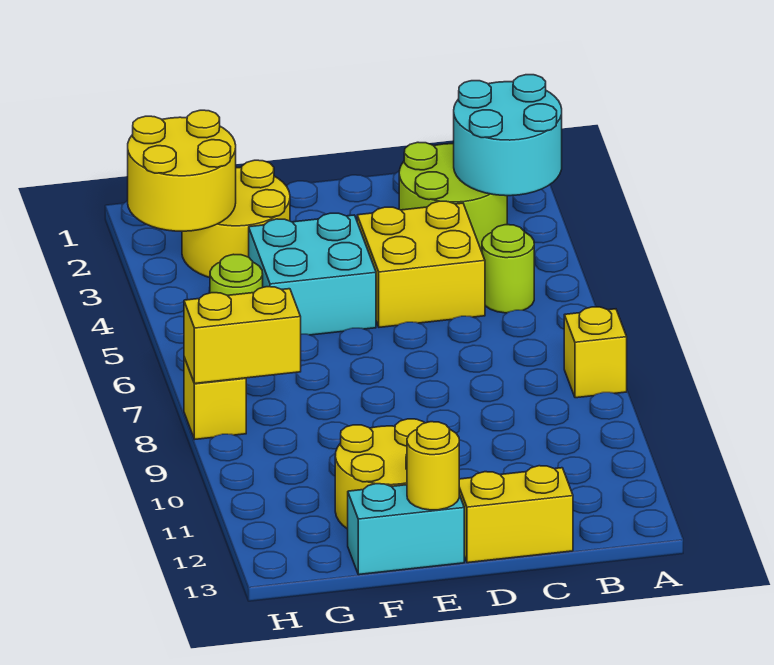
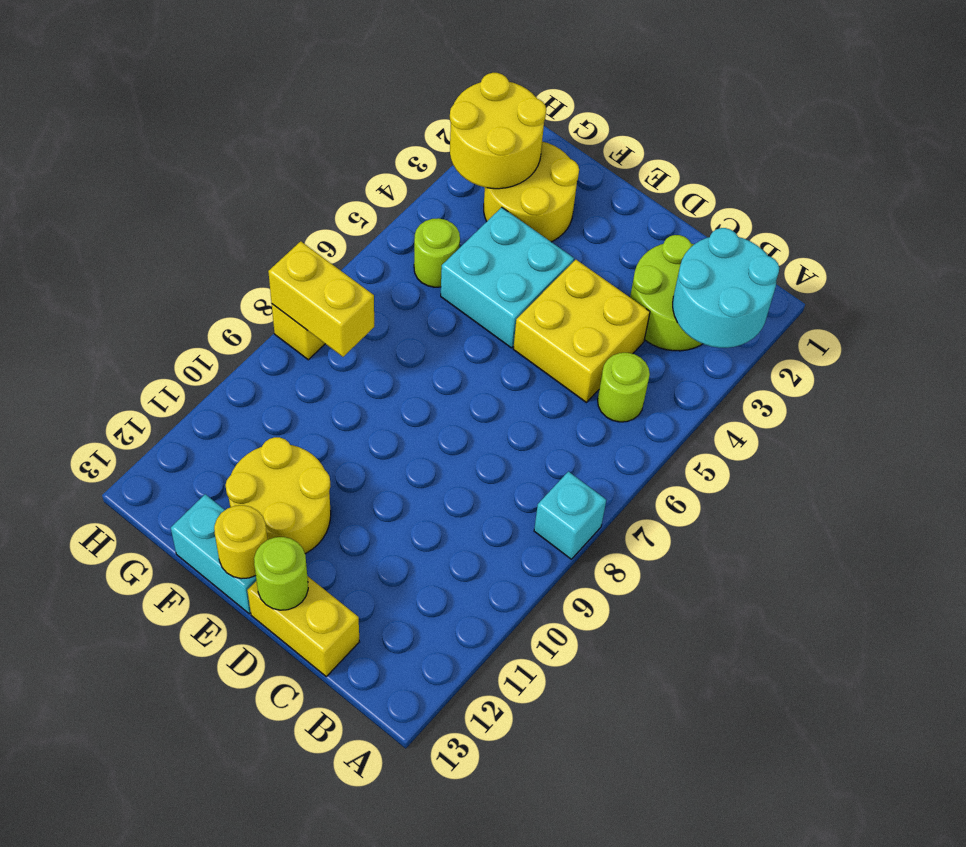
yellow brick A8 level 1 -> cyan brick A8 level 1
none -> lime round brick D13 level 2

